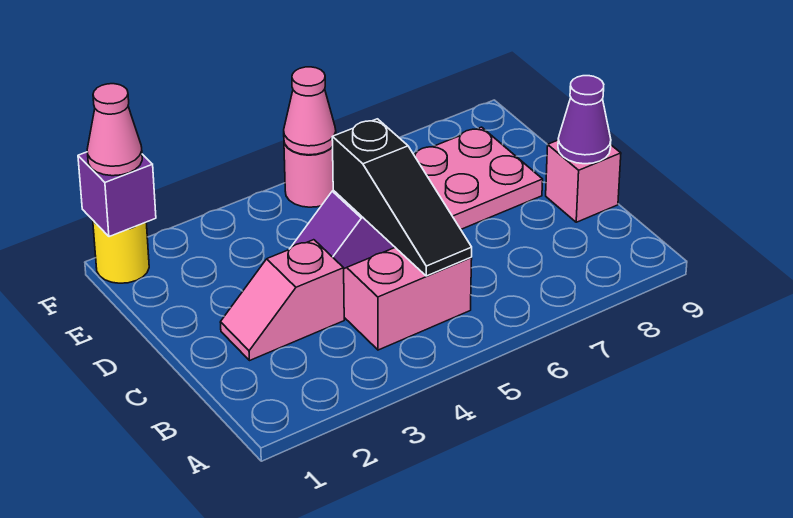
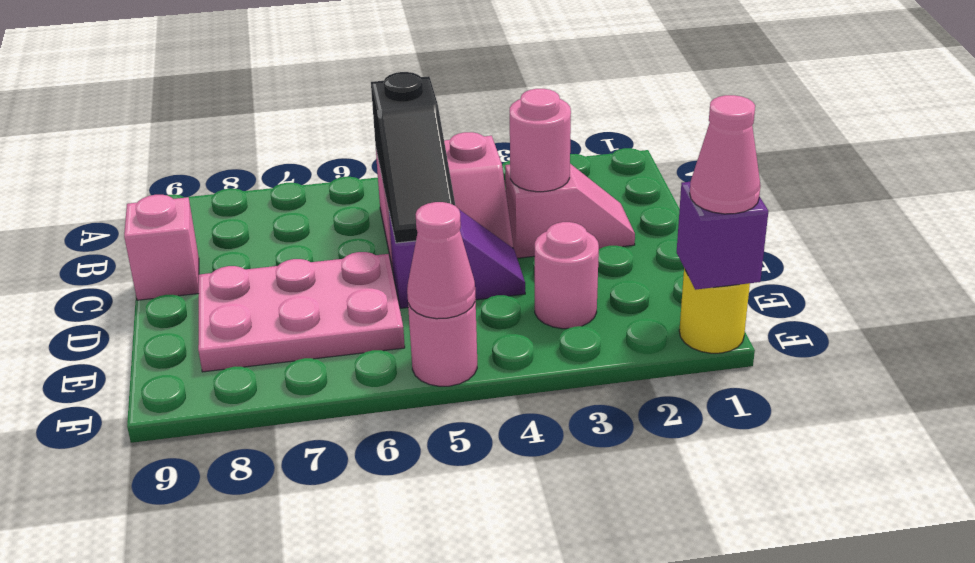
black slope B5:D5 level 2 top D -> black slope B5:D5 level 2 top B
none -> pink round brick C3 level 2
purple cone C9 level 2 -> none
none -> pink round brick E3 level 1

